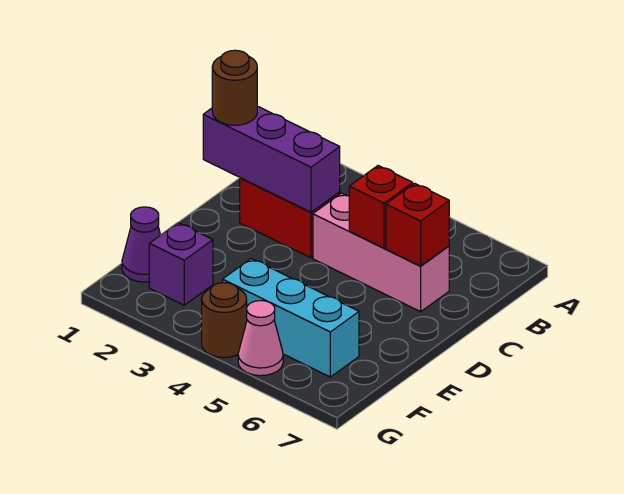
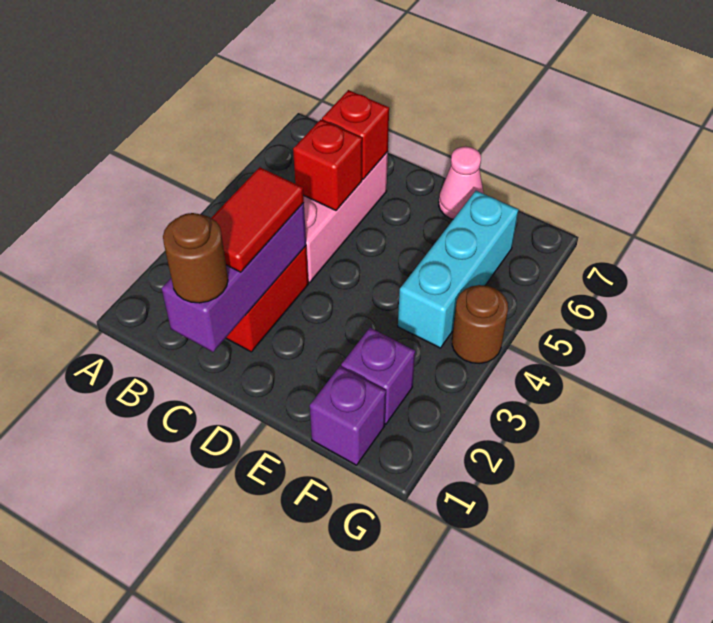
none -> red tile C2:C3 level 3
purple cone F1 level 1 -> purple brick F1 level 1
pink cone G5 level 1 -> pink cone E7 level 1

